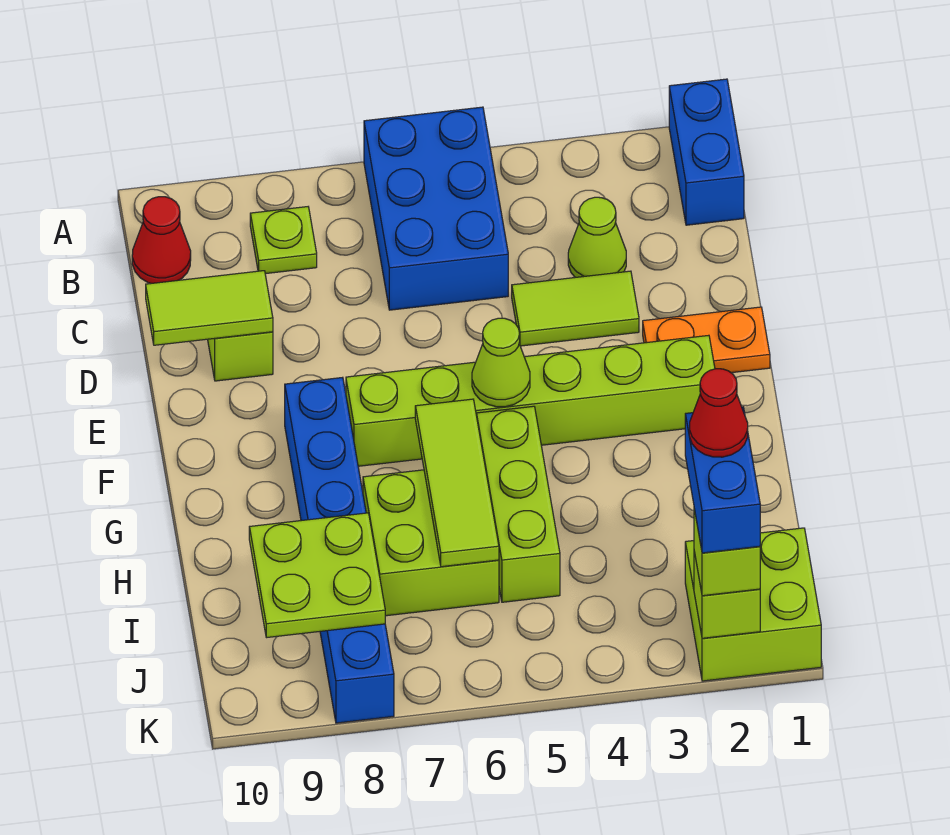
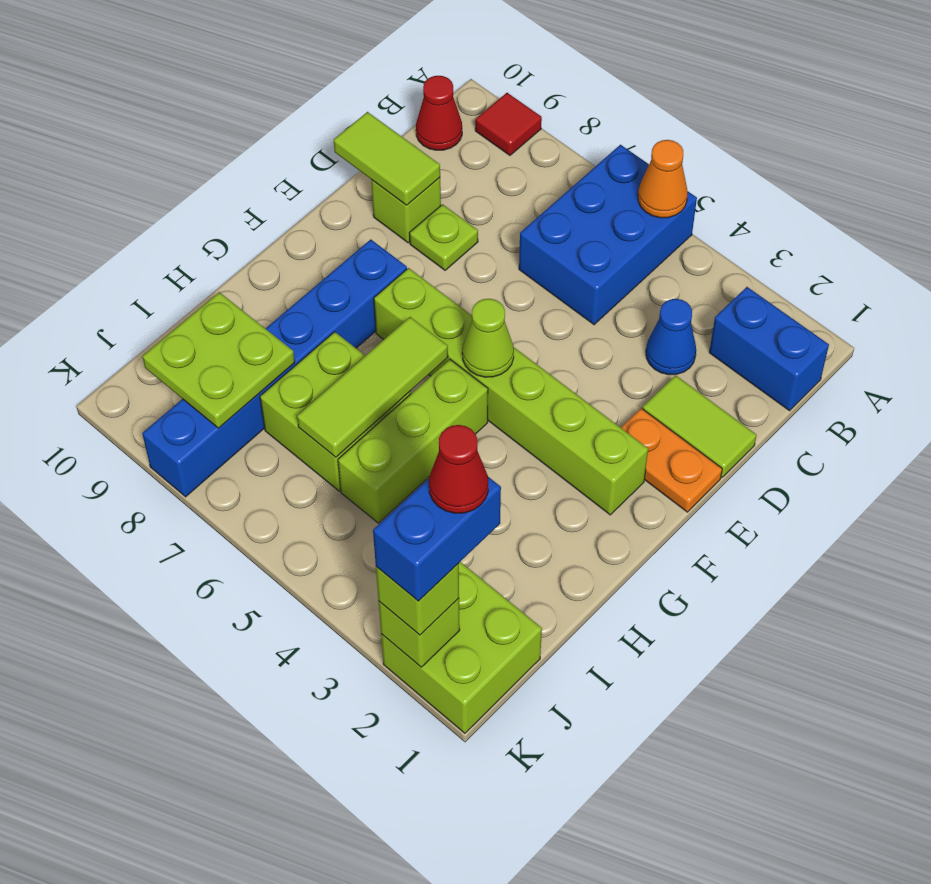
blue brick A1:B1 level 1 -> blue brick B1:B2 level 1
none -> orange cone A5 level 2
none -> red tile A9 level 1
lime plate B8 level 1 -> lime plate D8 level 1
lime cone C3 level 1 -> blue cone C3 level 1
lime tile D3:D4 level 1 -> lime tile D1:D2 level 1

